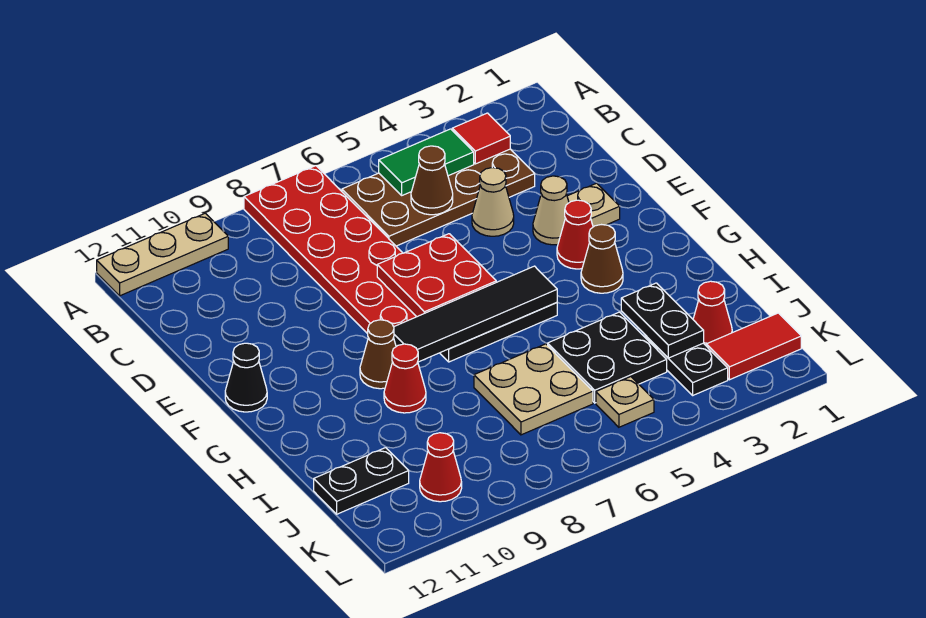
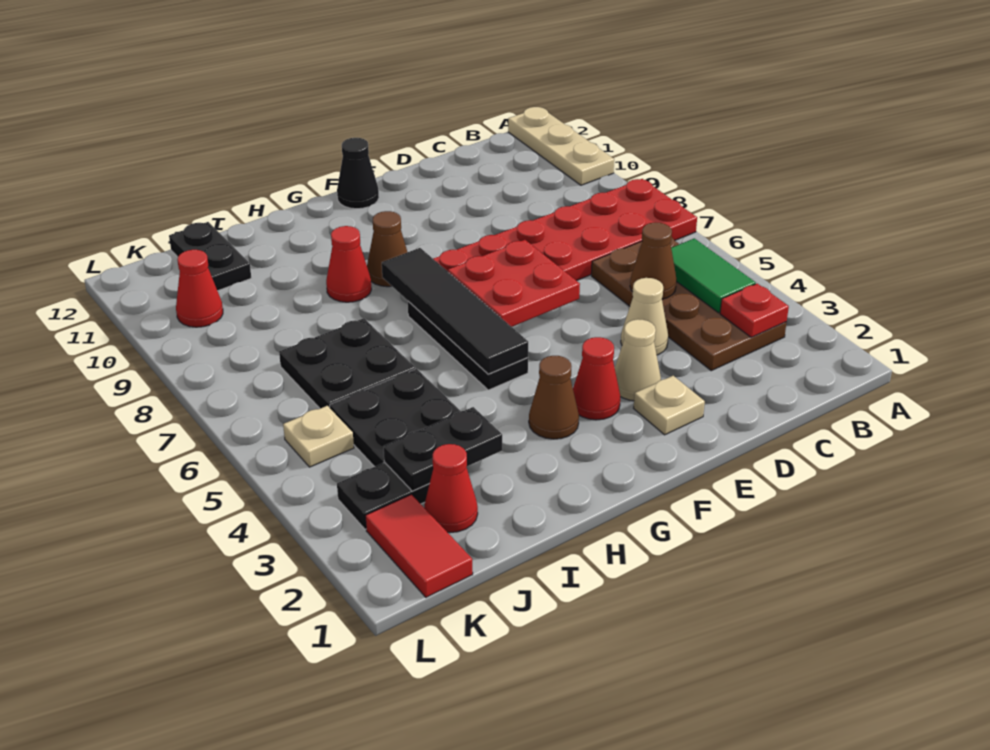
red tile B3 level 2 -> red plate B3 level 2
tan plate I6:J7 level 1 -> black plate I6:J7 level 1

